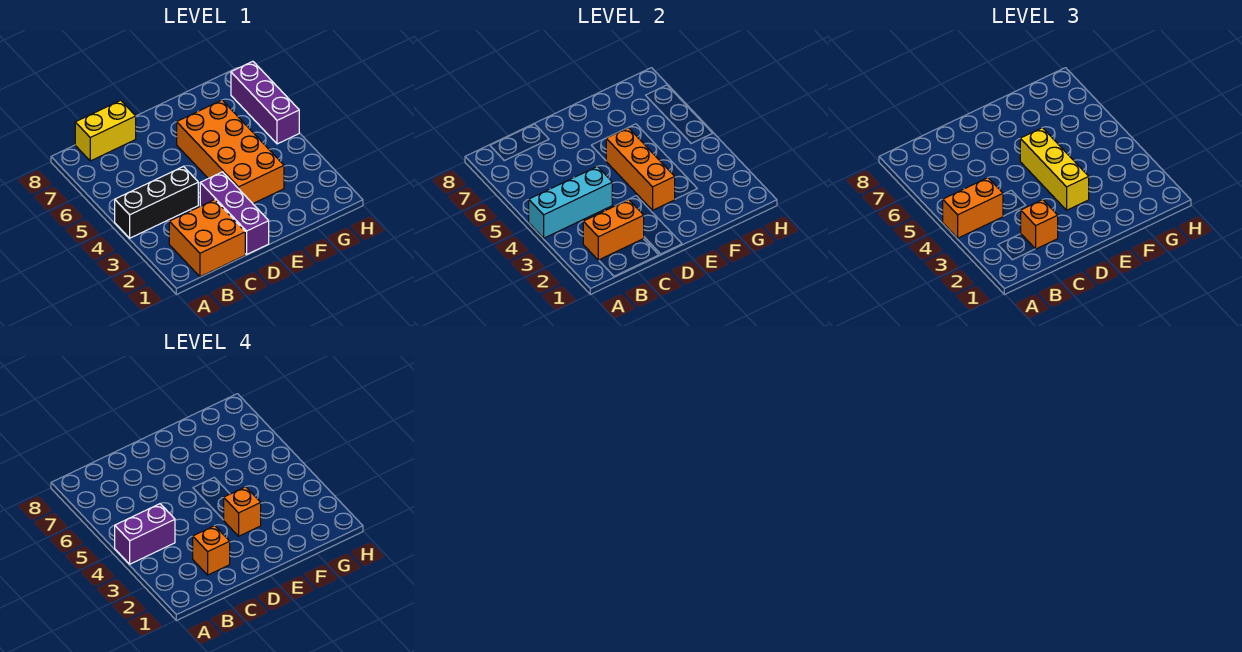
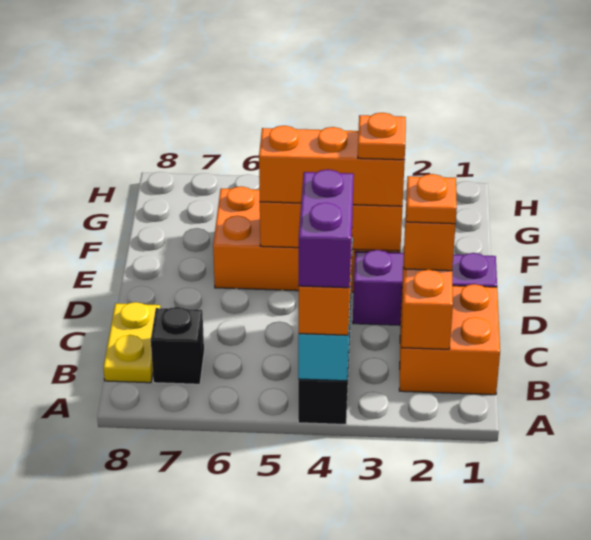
none -> black brick B7 level 1
yellow brick B8:C8 level 1 -> yellow plate B8:C8 level 1
orange brick C2 level 4 -> orange plate C2 level 4
yellow brick E3:E5 level 3 -> orange brick E3:E5 level 3
orange brick E3 level 4 -> orange plate E3 level 4
purple brick H5:H7 level 1 -> none

